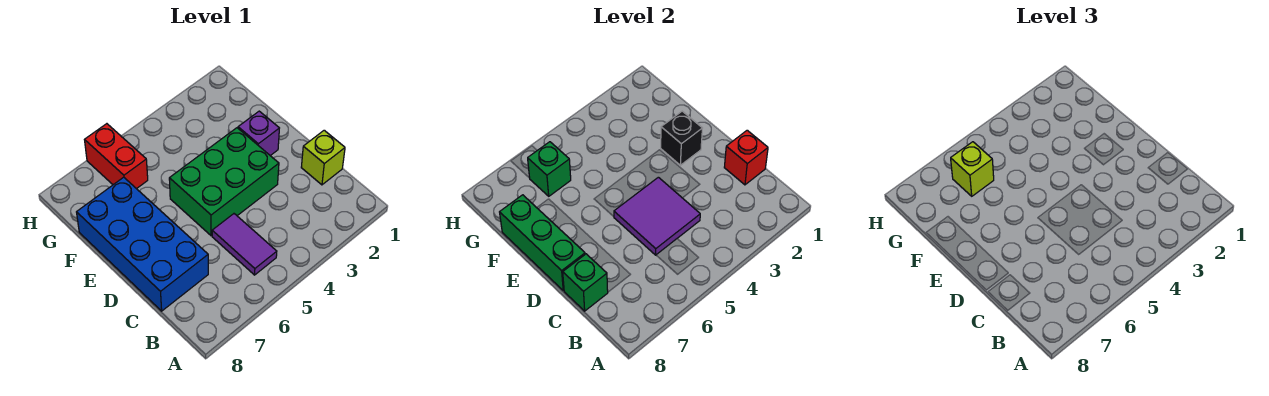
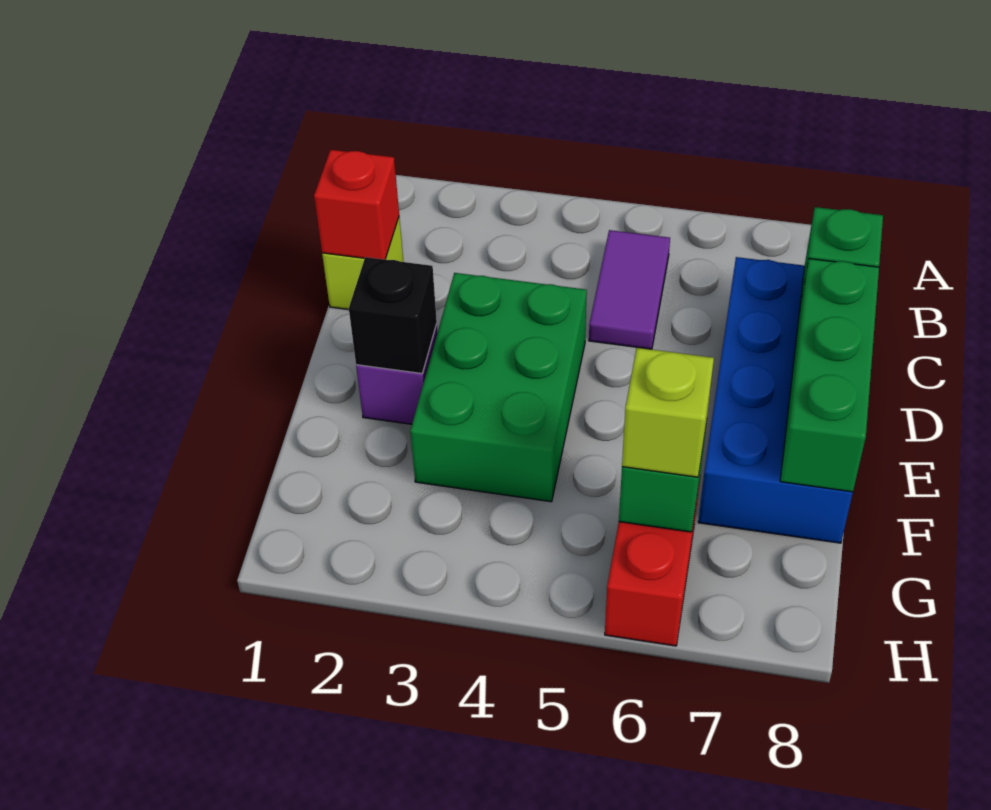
purple tile C4:D5 level 2 -> none
green brick D3:E5 level 1 -> green brick D3:F4 level 1

